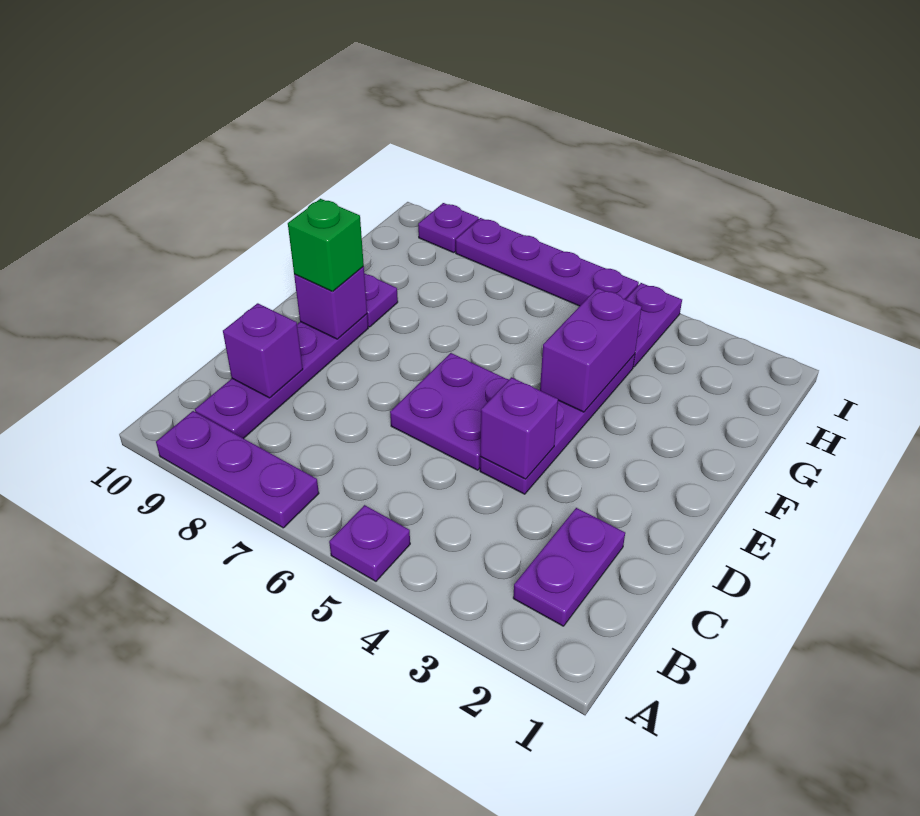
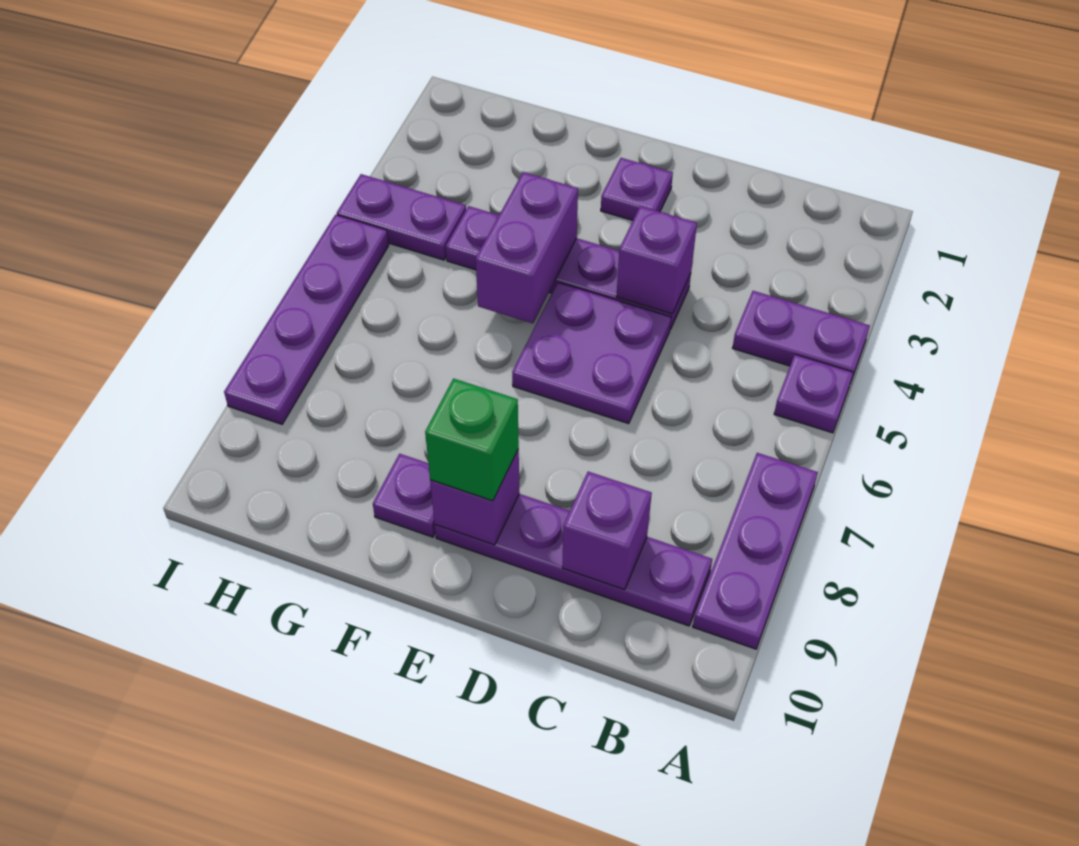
purple plate B2:C2 level 1 -> purple plate A4:B4 level 1
purple brick F4:G4 level 2 -> purple brick F4:F5 level 2
purple plate I9 level 1 -> purple plate E2 level 1

